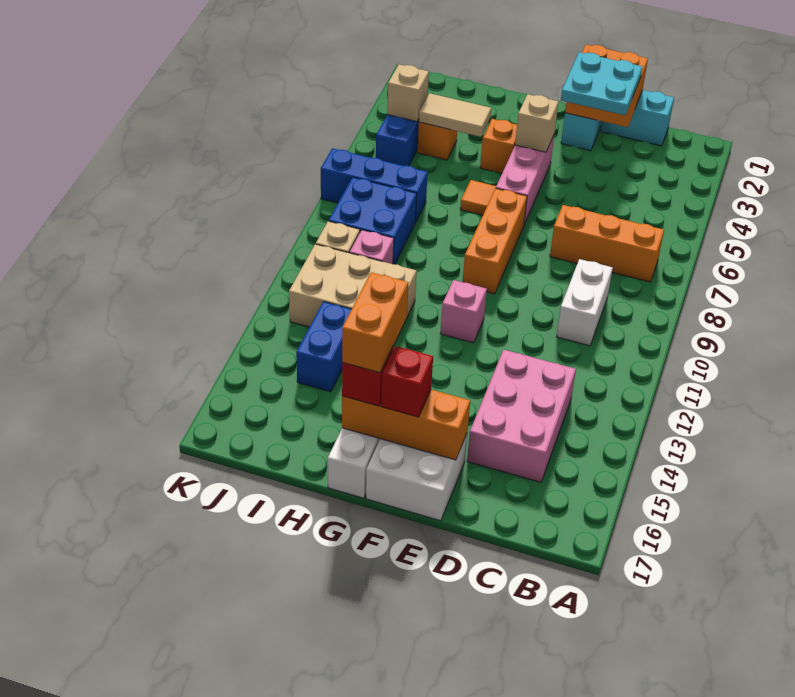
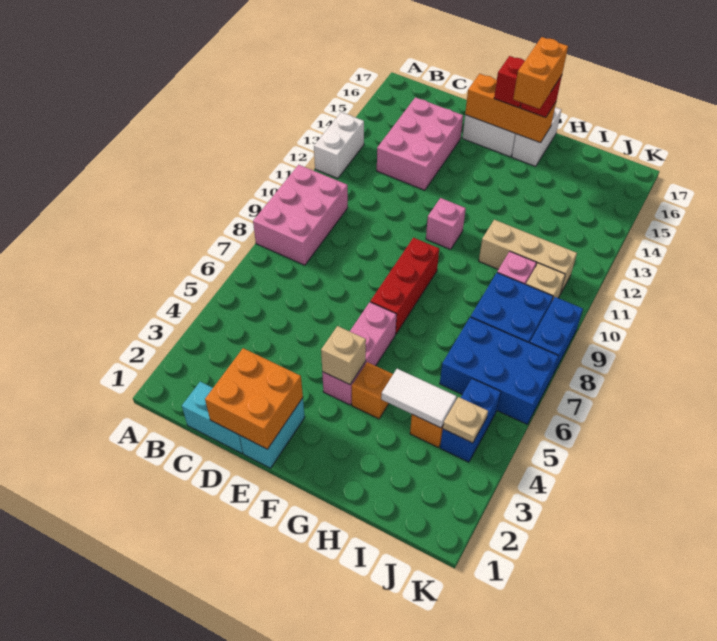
none -> pink brick A8:B10 level 1
orange brick B7:D7 level 1 -> none
white brick C9:C10 level 1 -> white brick A12:A13 level 1
cyan plate D2:E3 level 3 -> none
orange brick F7:F9 level 1 -> red brick F7:F9 level 1
orange tile G6 level 1 -> none
tan tile H4:I4 level 2 -> white tile H4:I4 level 2
tan brick H11:J12 level 1 -> tan brick H11:J11 level 1
blue brick I7:K7 level 1 -> blue brick I6:K7 level 1
blue brick I13:I14 level 1 -> blue brick K8:K9 level 1
tan brick J4 level 2 -> tan plate J4 level 2

